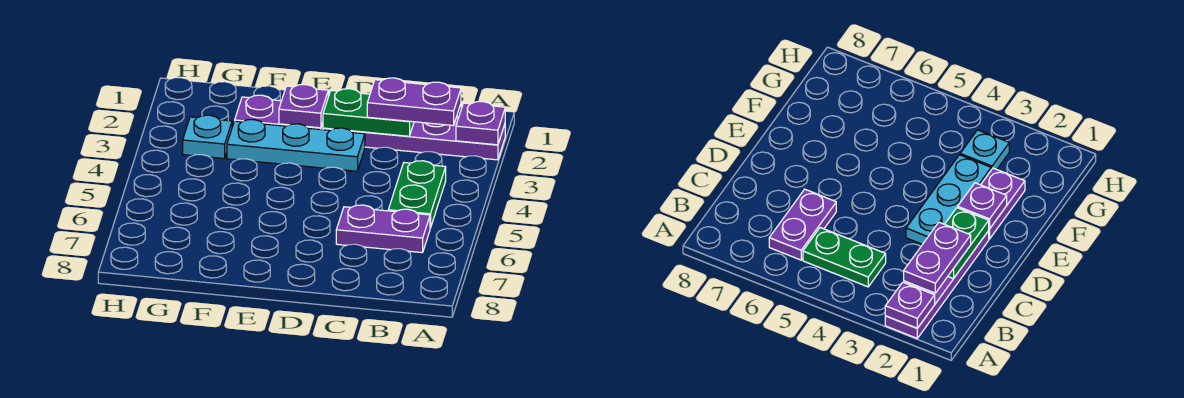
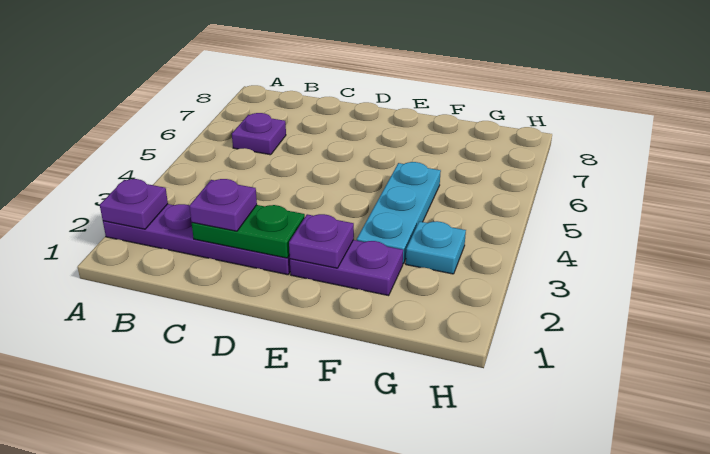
purple plate B2:C2 level 3 -> purple plate C2 level 3
green plate B4:B5 level 1 -> none
purple plate B6:C6 level 1 -> purple plate B6 level 1
cyan plate D3:F3 level 1 -> cyan plate F3:F5 level 1

